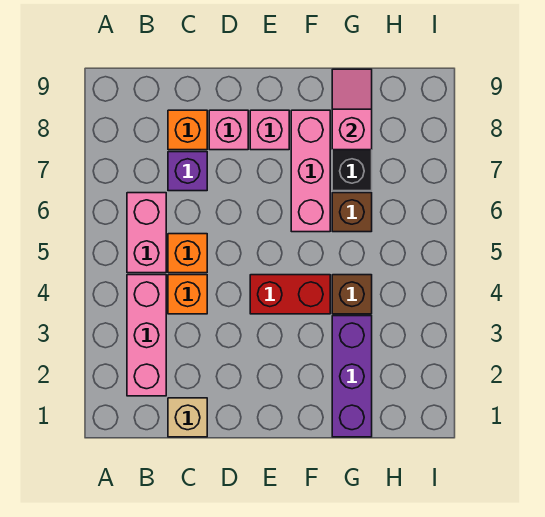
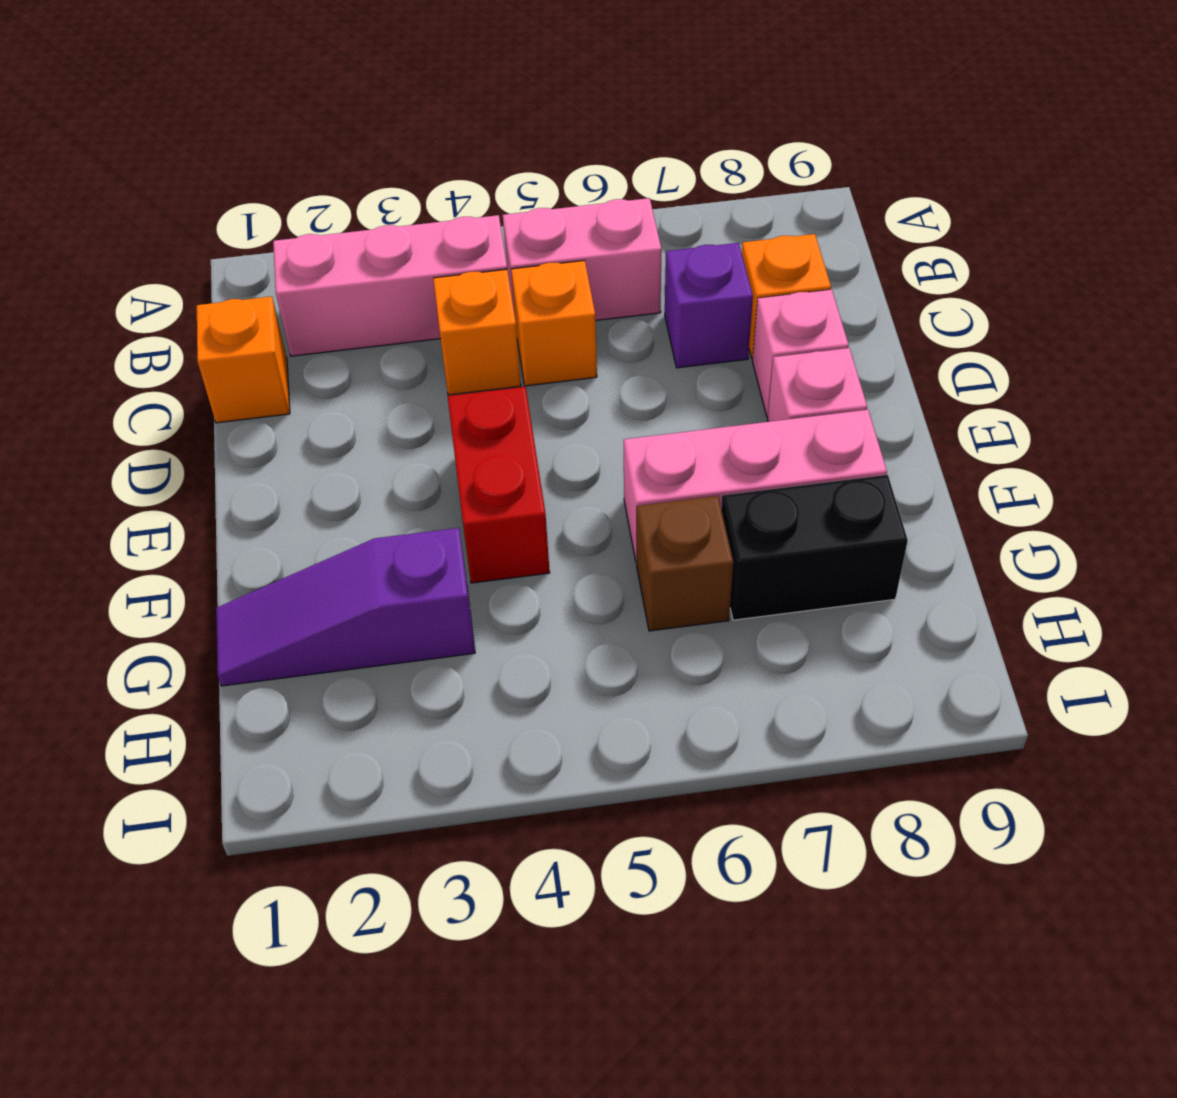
tan brick C1 level 1 -> orange brick C1 level 1
purple brick G1:G3 level 1 -> purple slope G1:G3 level 1 top 3
brown brick G4 level 1 -> none
pink slope G8:G9 level 2 top 8 -> none

